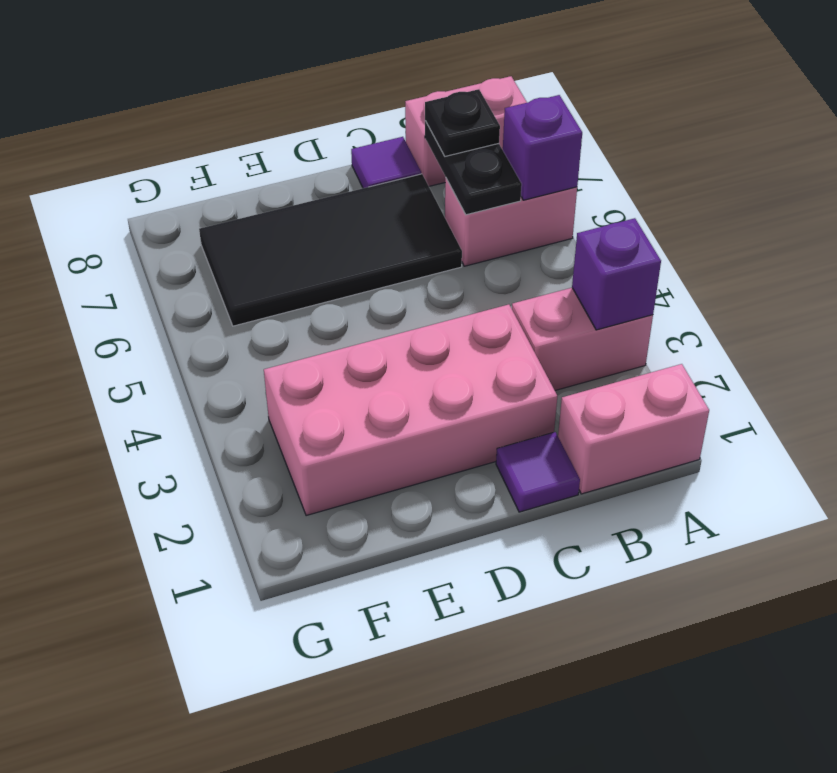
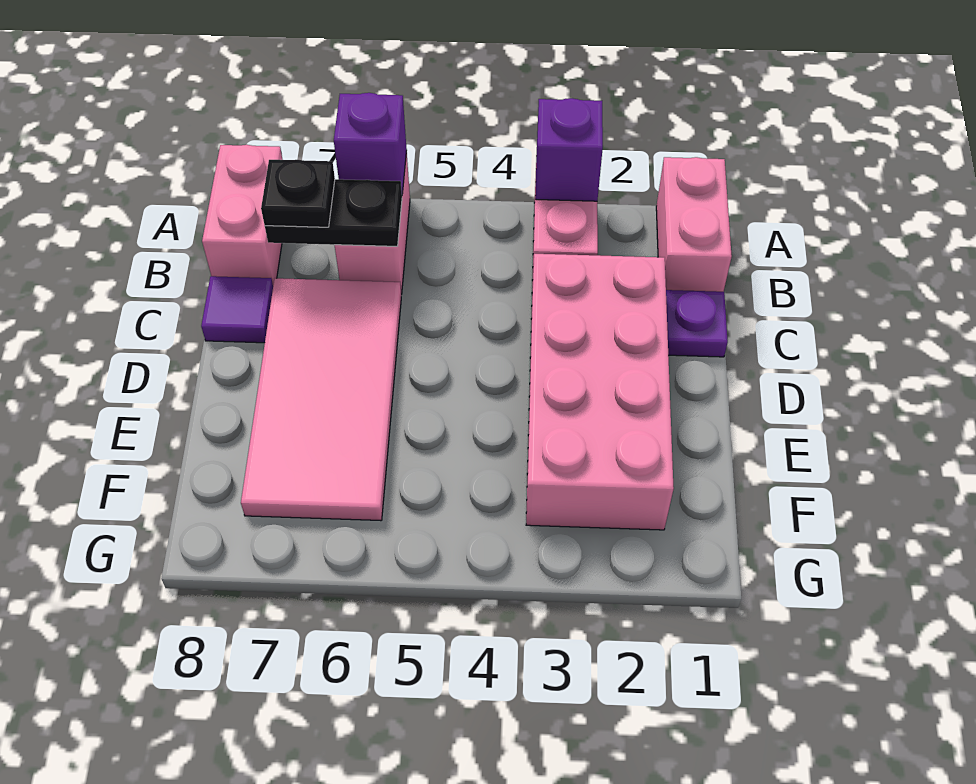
purple tile C1 level 1 -> purple plate C1 level 1
black tile C6:F7 level 1 -> pink tile C6:F7 level 1

